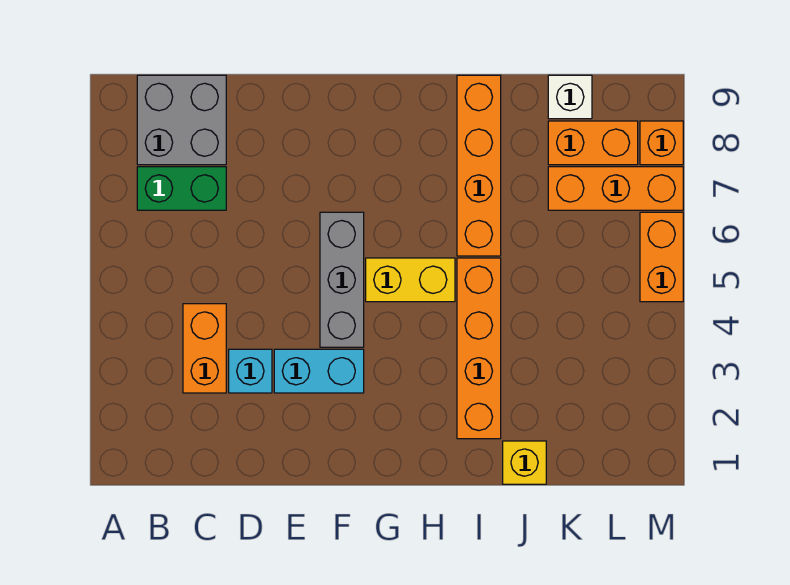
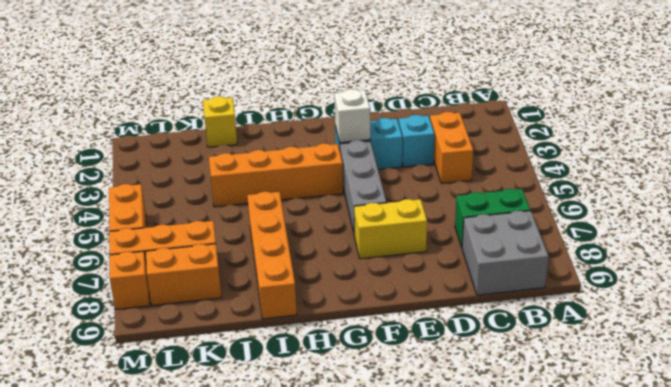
yellow brick G5:H5 level 1 -> yellow brick E7:F7 level 1
orange brick I2:I5 level 1 -> orange brick G4:J4 level 1
white brick K9 level 1 -> white brick F3 level 2

